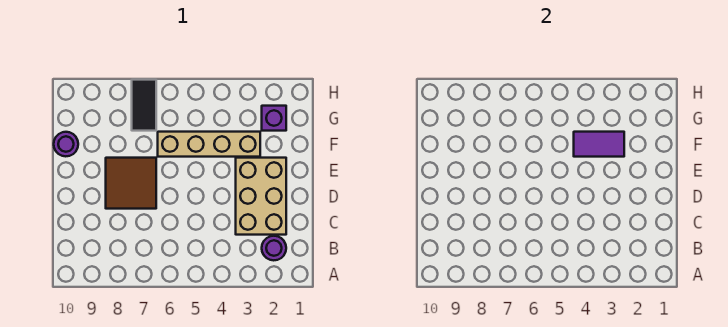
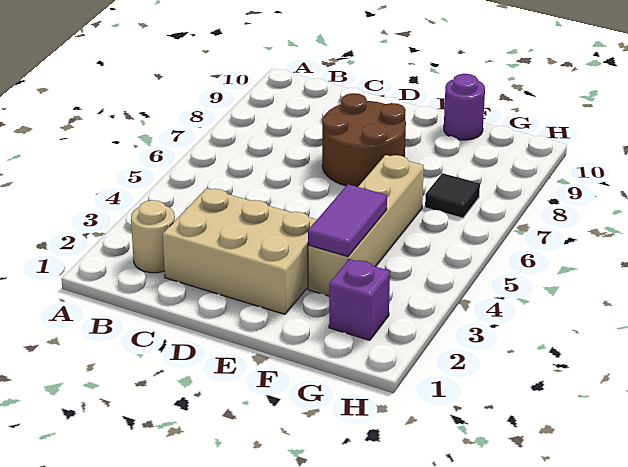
purple round brick B2 level 1 -> tan round brick B2 level 1
brown tile D7:E8 level 1 -> brown round brick D7:E8 level 1
black tile G7:H7 level 1 -> black tile G7 level 1

